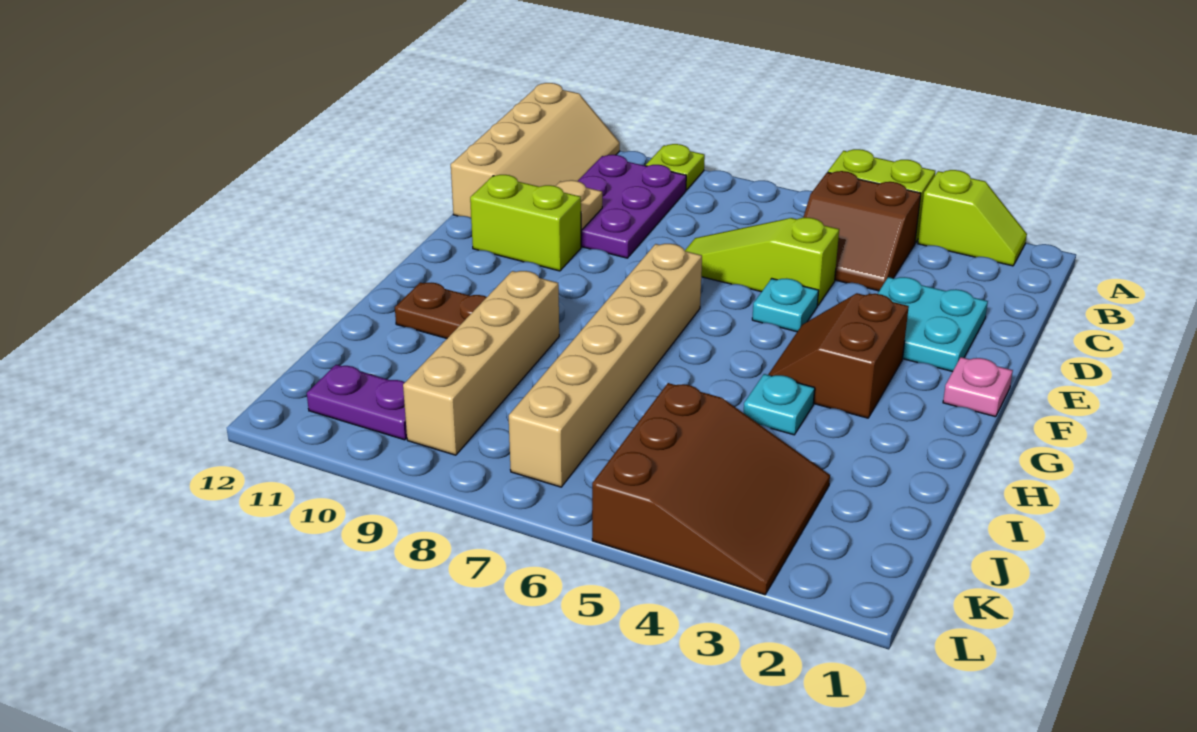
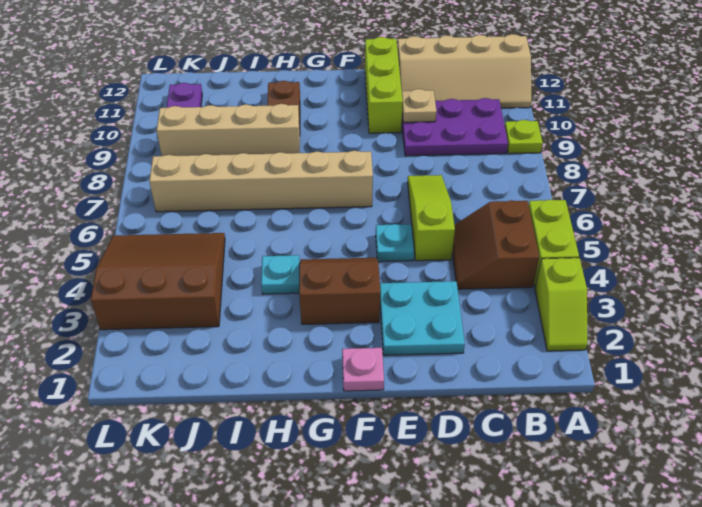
lime brick E10:E11 level 1 -> lime brick E10:E12 level 1
brown slope J3:L5 level 1 top 5 -> brown slope J3:L5 level 1 top 3

